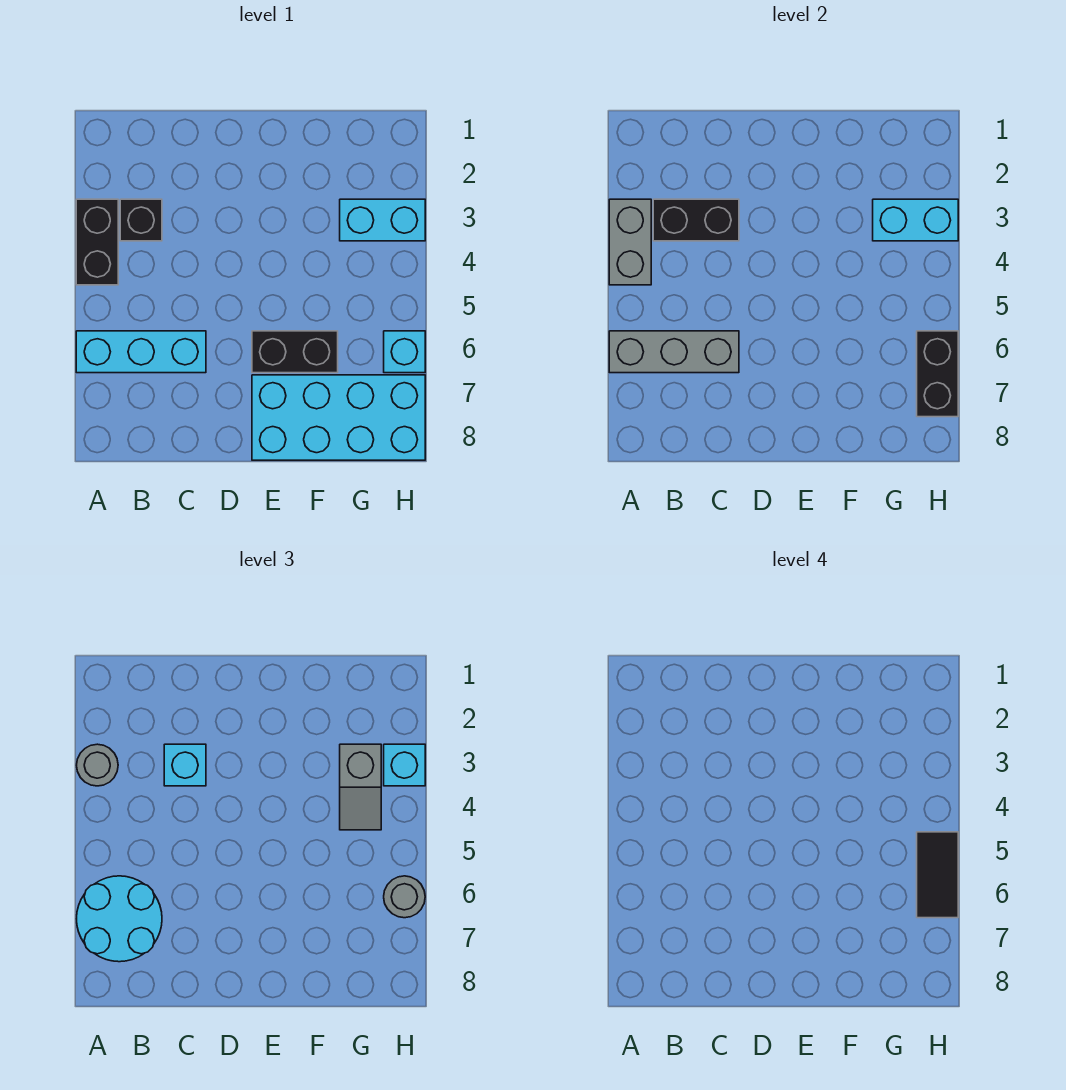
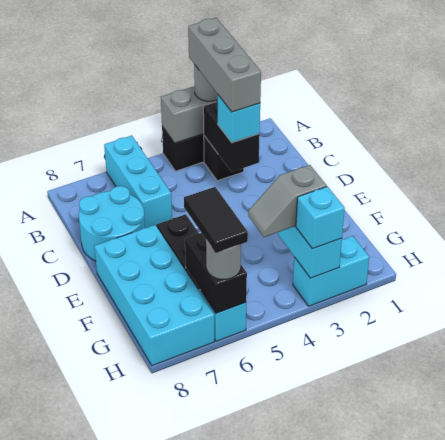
grey brick A6:C6 level 2 -> grey brick A3:C3 level 4
cyan round brick A6:B7 level 3 -> cyan round brick C7:D8 level 1
cyan brick G3:H3 level 1 -> cyan brick H2:H3 level 1
black tile H5:H6 level 4 -> black tile G6:H6 level 4
black brick H6:H7 level 2 -> black brick G6:H6 level 2

